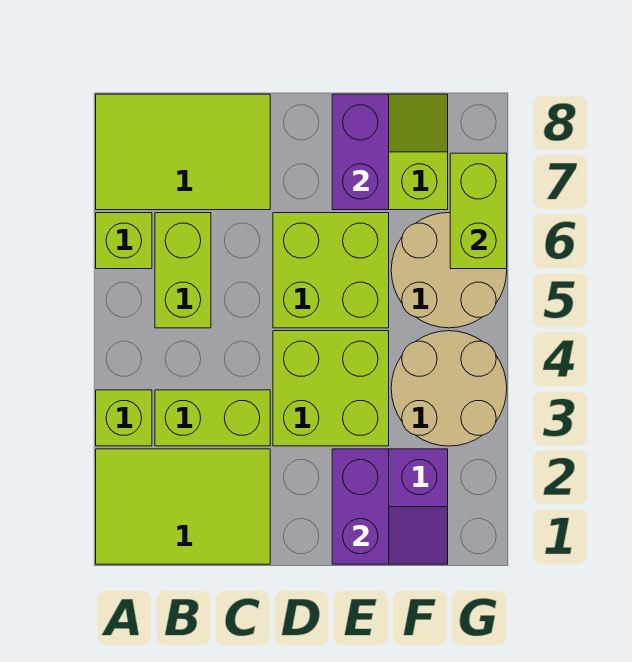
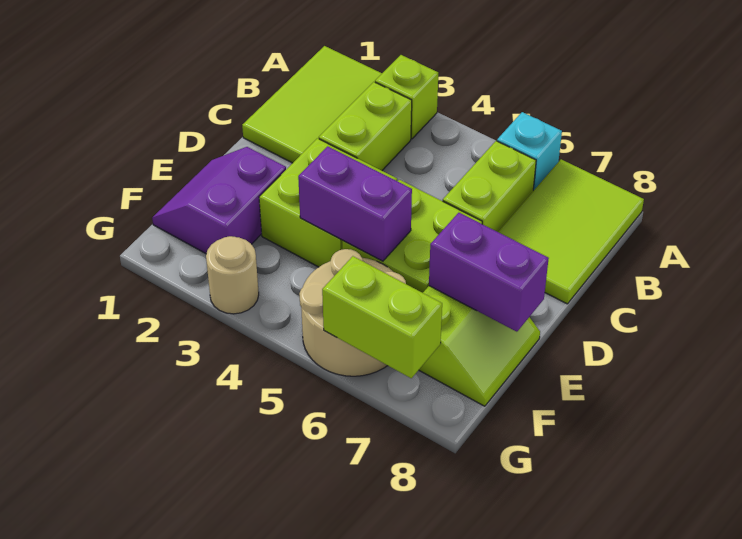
lime brick A6 level 1 -> cyan brick A6 level 1
lime brick B5:B6 level 1 -> lime brick B6:C6 level 1
purple brick E1:E2 level 2 -> purple brick E4:E5 level 2
tan round brick F3:G4 level 1 -> tan round brick G3 level 1

